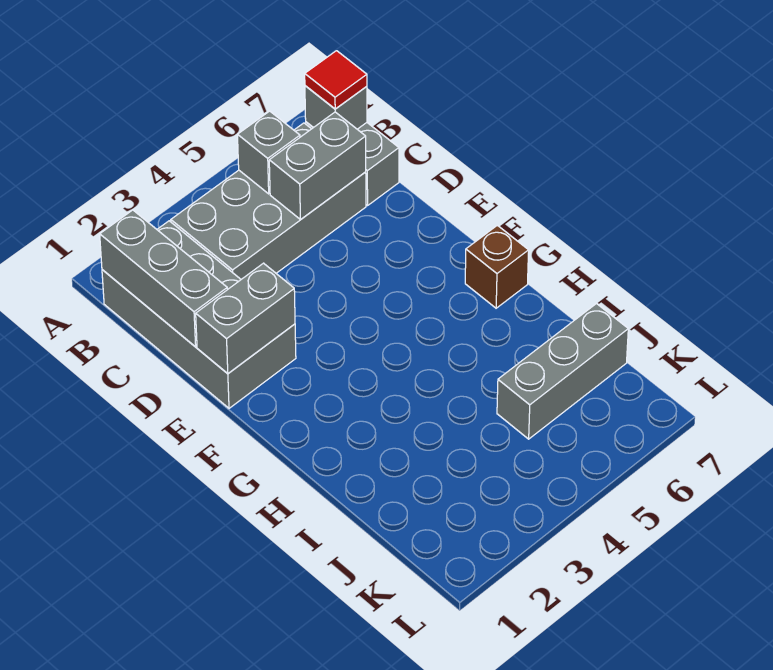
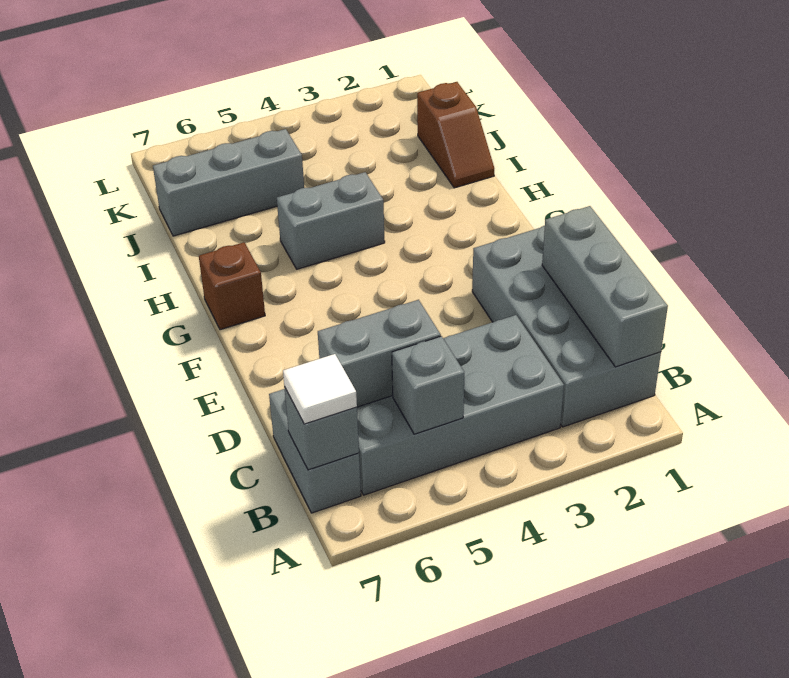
red tile B7 level 3 -> white tile B7 level 3
grey brick E1:E2 level 2 -> grey brick H4:H5 level 1
none -> brown slope I1:J1 level 1 top J

